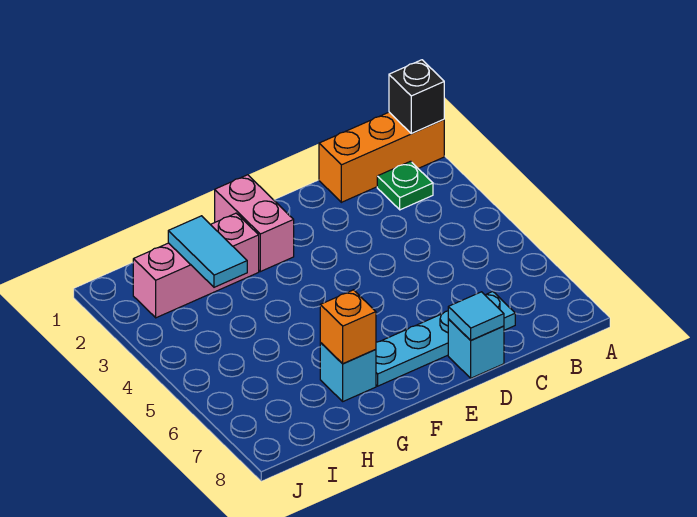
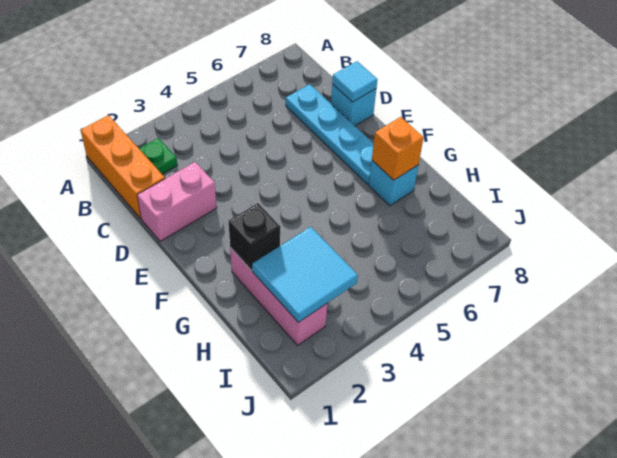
black brick A1 level 2 -> black brick G2 level 2
pink brick F1:F2 level 1 -> pink brick D1:D2 level 1
cyan tile H2:H3 level 2 -> cyan tile H2:I3 level 2

